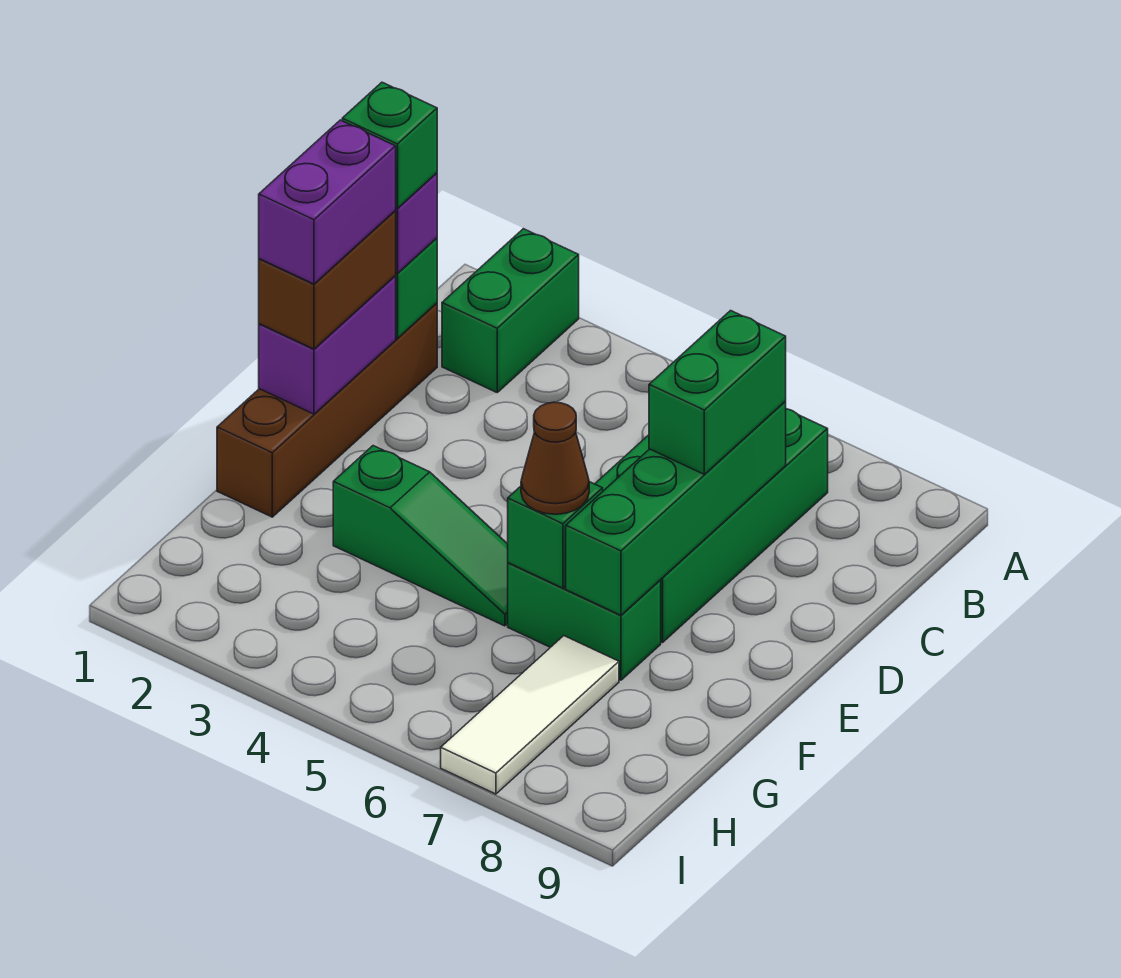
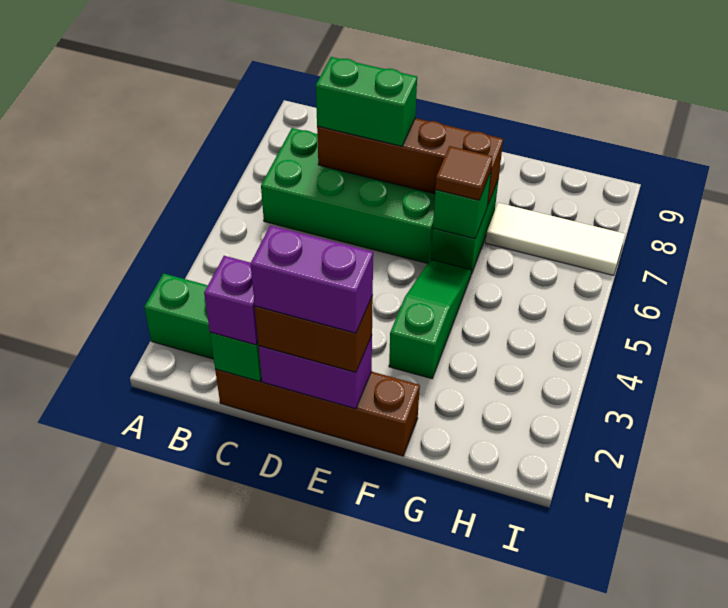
green brick C1 level 4 -> none
green brick C7:F7 level 2 -> brown brick C7:F7 level 2
brown cone F6 level 3 -> brown tile F6 level 3

